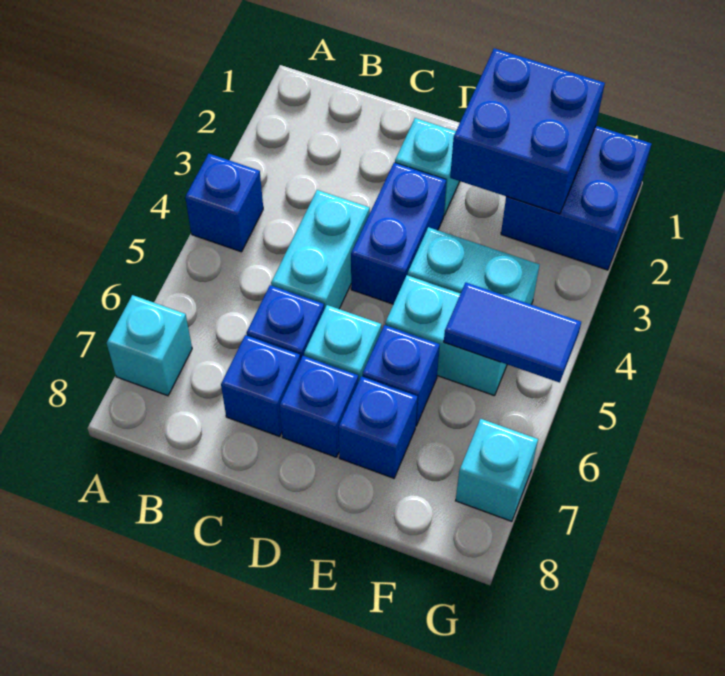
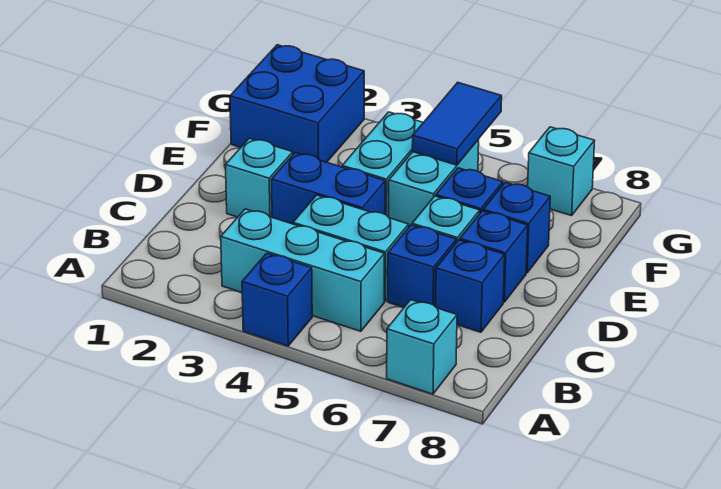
none -> cyan brick B3:B5 level 1
blue brick E1:F2 level 2 -> none

